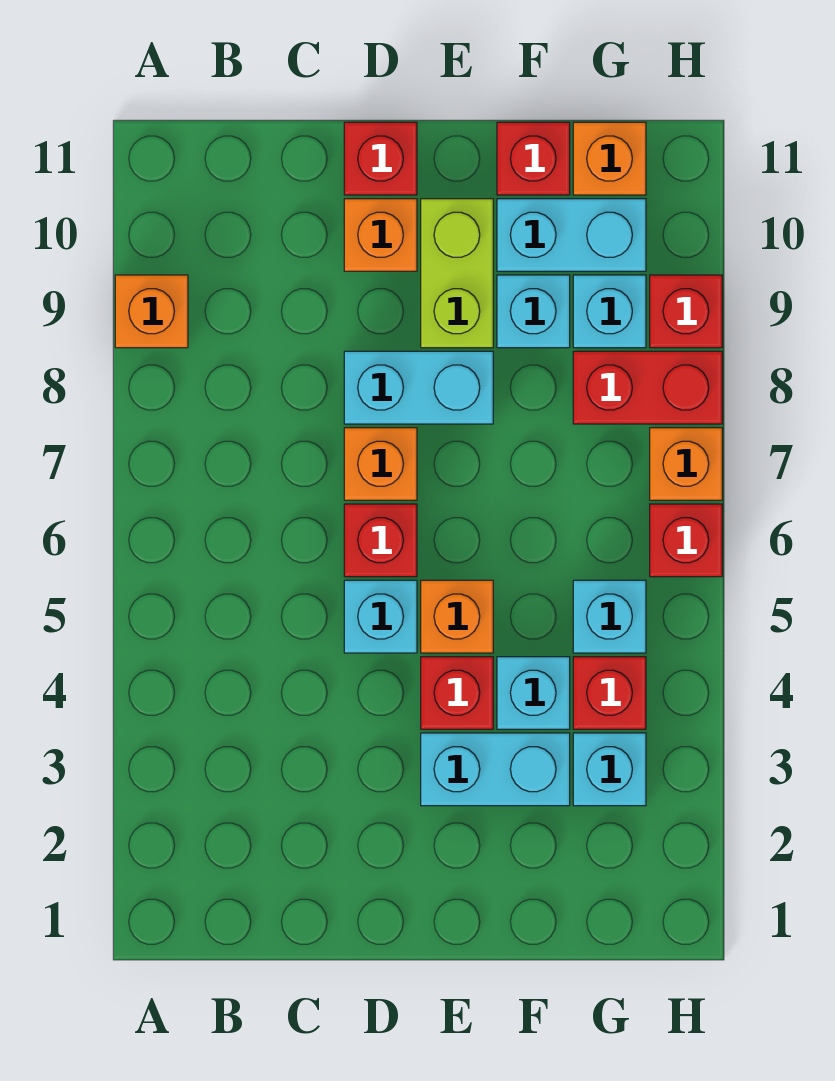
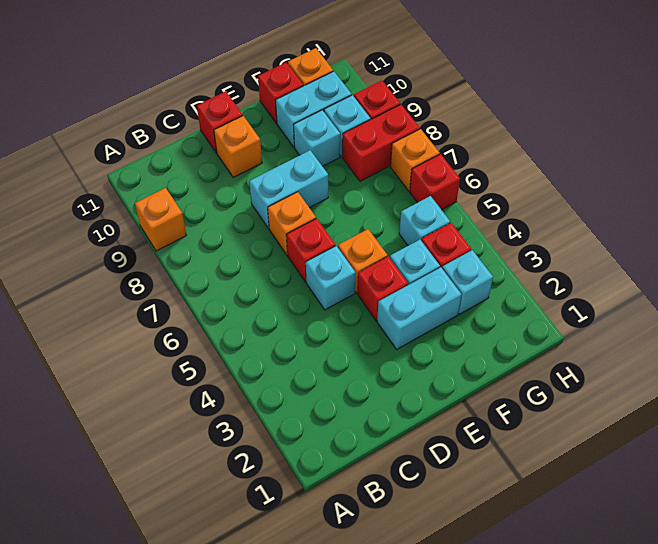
lime brick E9:E10 level 1 -> none

